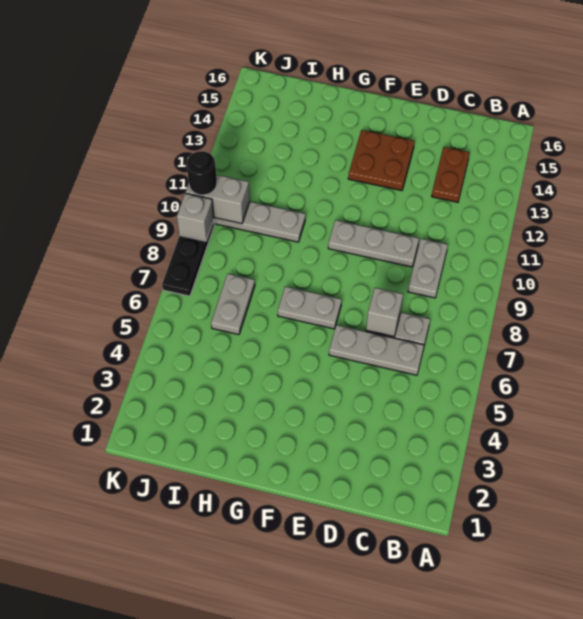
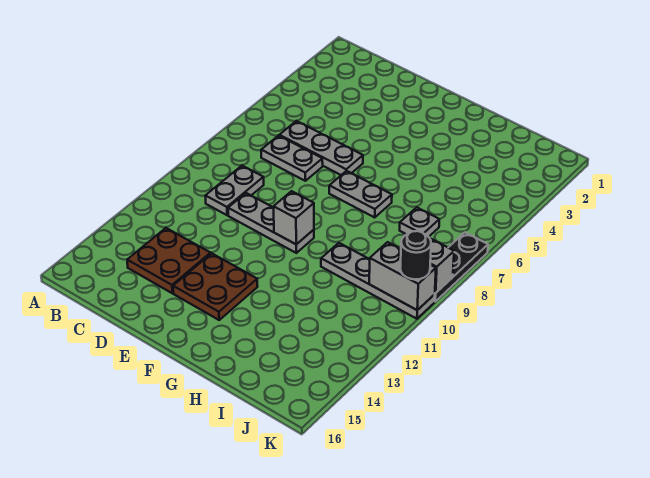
brown plate C13:C14 level 1 -> brown plate C13:D14 level 1
grey brick D7 level 2 -> grey brick F10 level 2
grey plate I6:I7 level 1 -> grey plate I7 level 1

